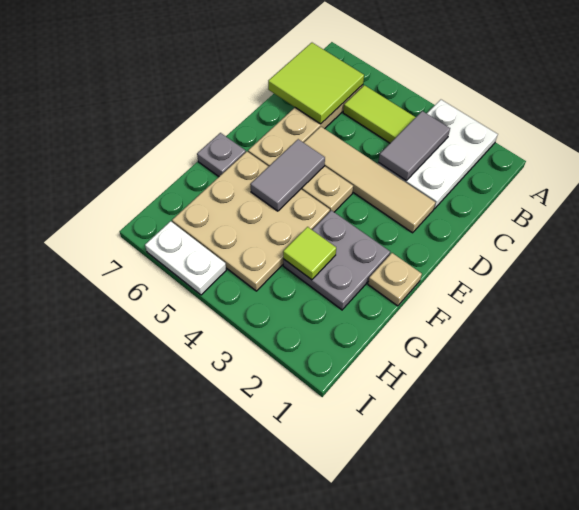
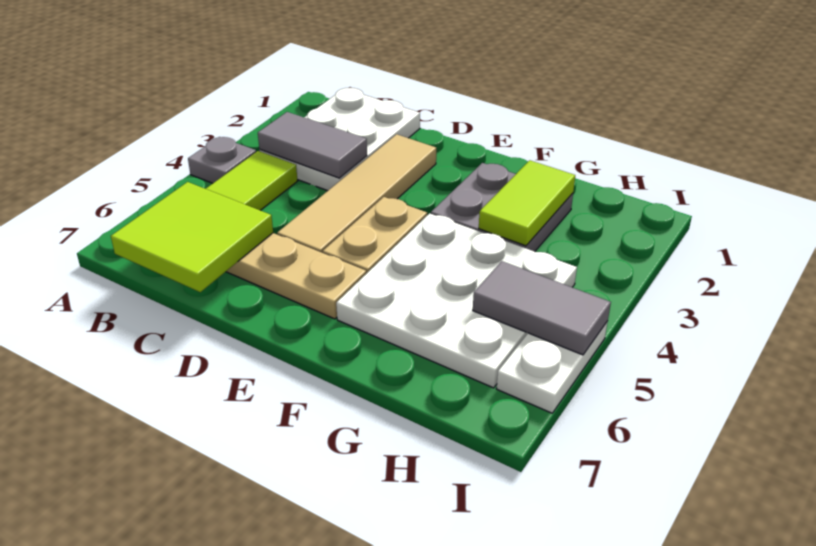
white plate A2:C3 level 1 -> white plate B1:C3 level 1
grey tile E5:F5 level 2 -> grey tile H5:I5 level 2
tan plate F1 level 1 -> none
tan plate F4:H6 level 1 -> white plate F4:H6 level 1
grey plate F7 level 1 -> grey plate A4 level 1
lime tile G3 level 2 -> lime tile G2:G3 level 2

